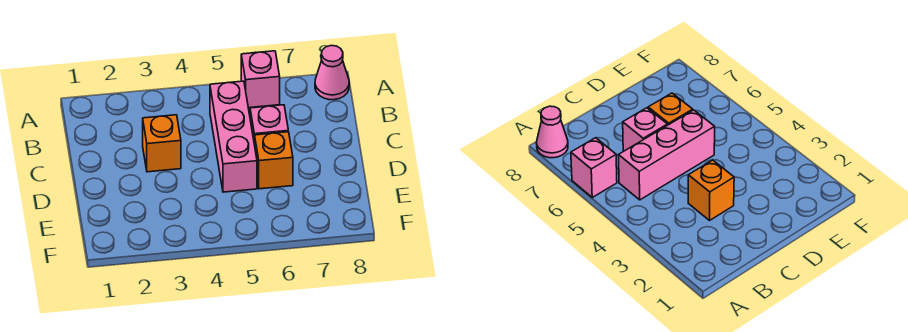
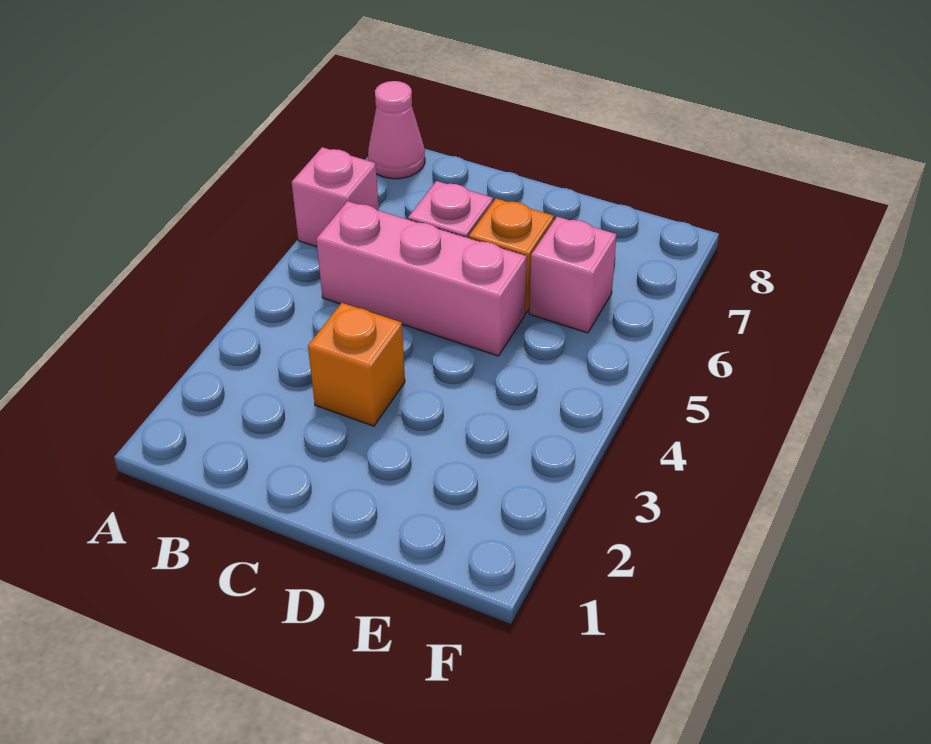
none -> pink brick E6 level 1

